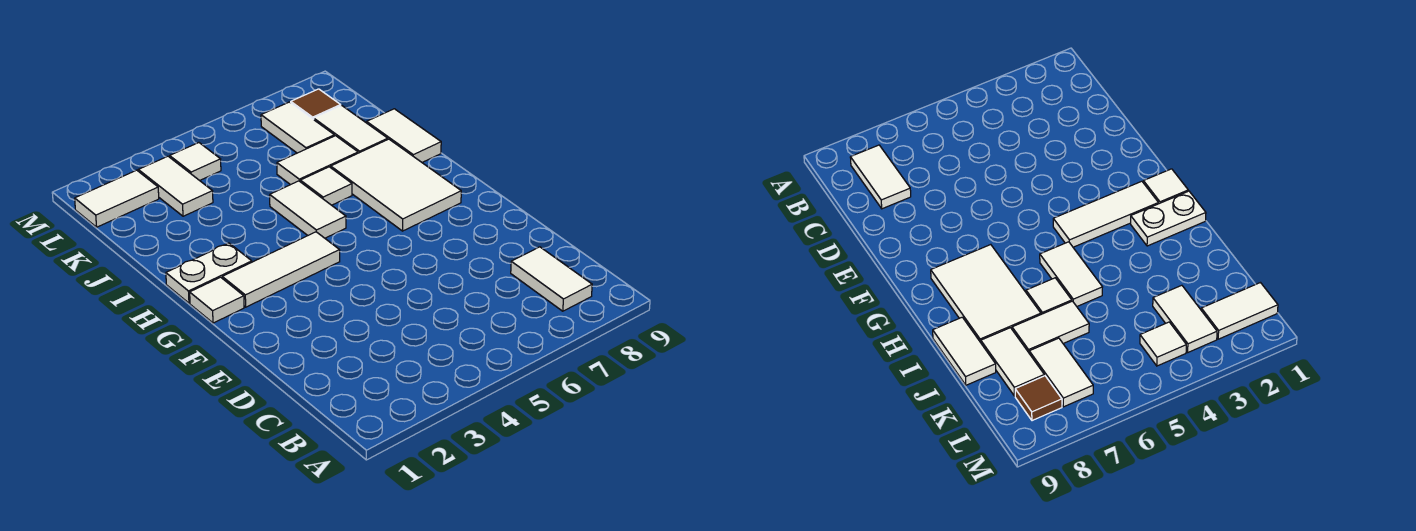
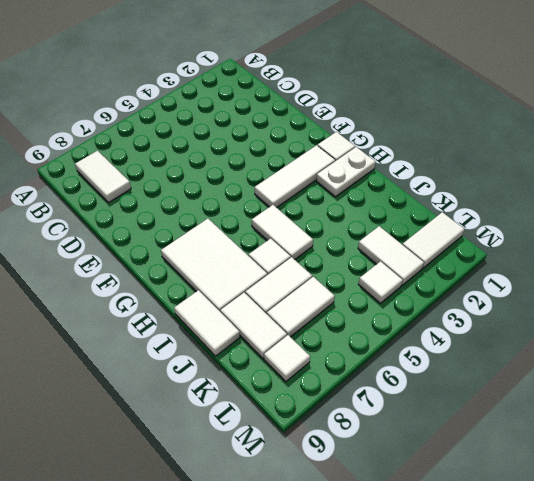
white tile K7:L7 level 1 -> white tile K6:K7 level 1
brown tile L8 level 1 -> white tile L8 level 1

